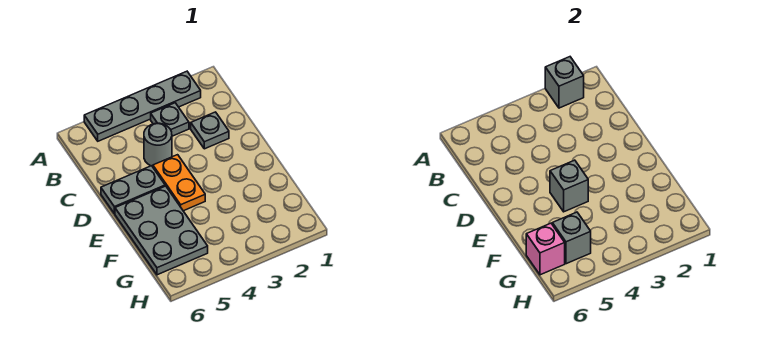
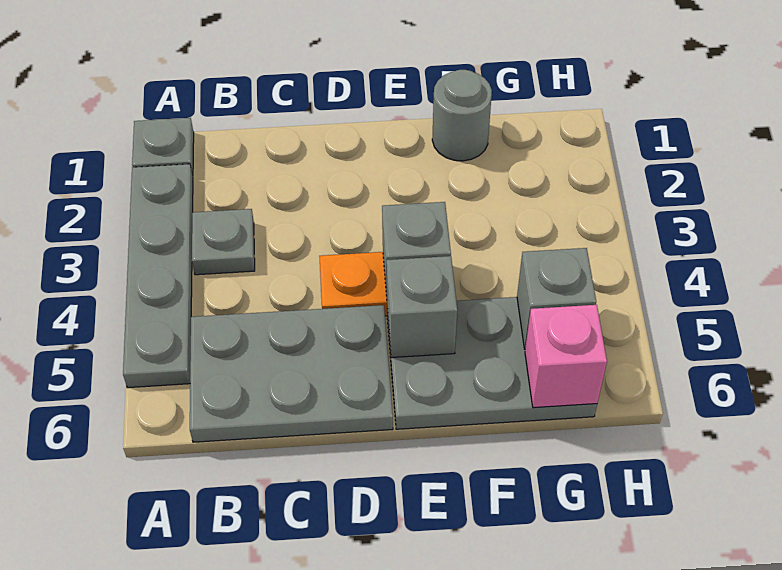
grey brick A2 level 2 -> grey brick E5 level 2
grey plate C2 level 1 -> grey plate A1 level 1
grey round brick C4 level 1 -> grey round brick F1 level 1
grey plate D5:D6 level 1 -> grey plate B5:D6 level 1

